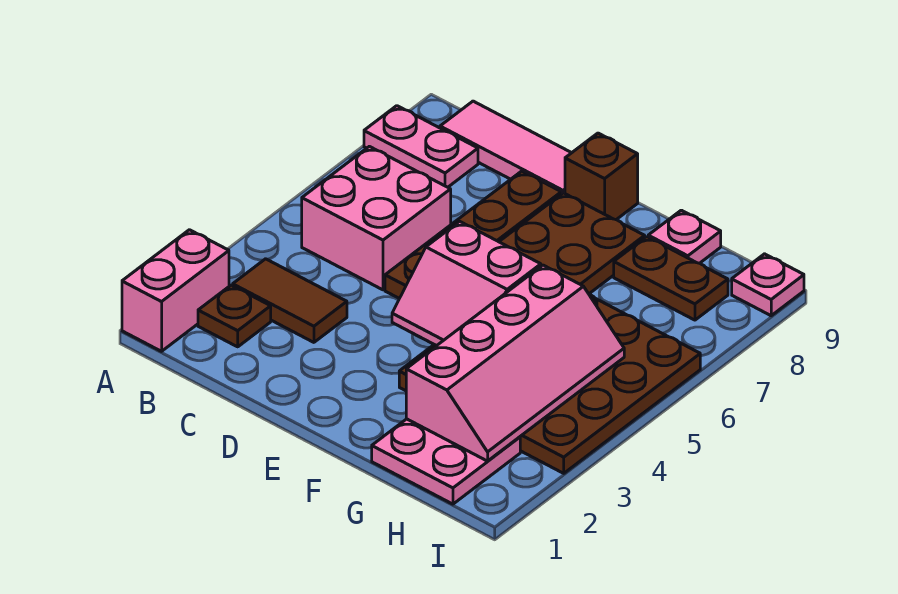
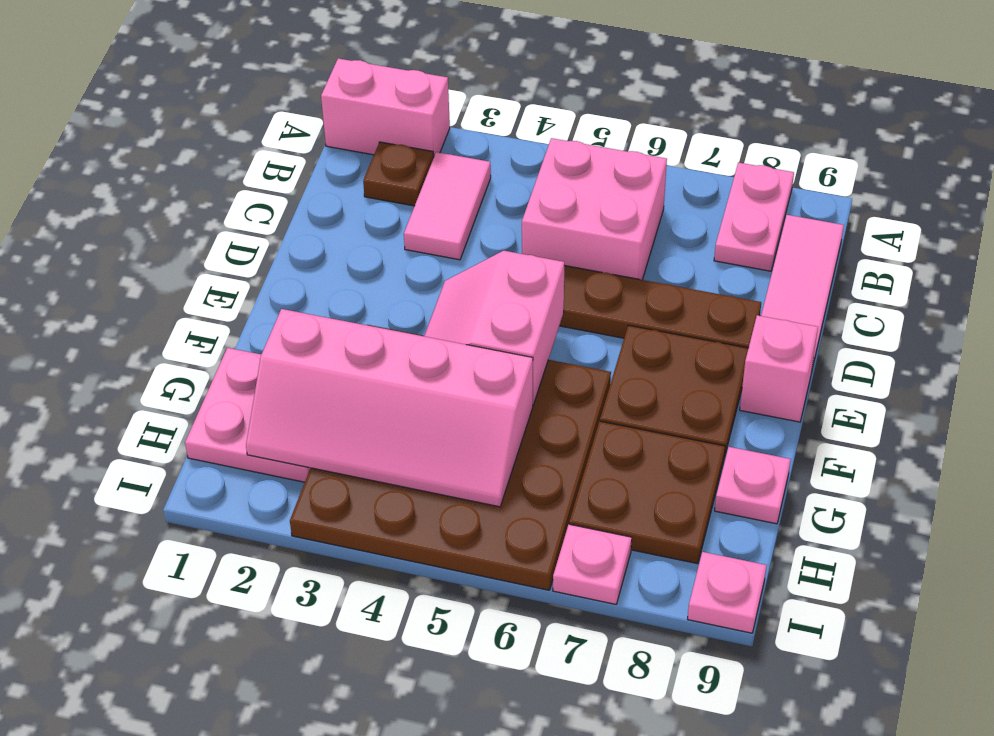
brown tile B3:C3 level 1 -> pink tile B3:C3 level 1
brown brick E9 level 1 -> pink brick E9 level 1
brown plate G8:H8 level 1 -> brown plate G7:H8 level 1
none -> pink plate I7 level 1

